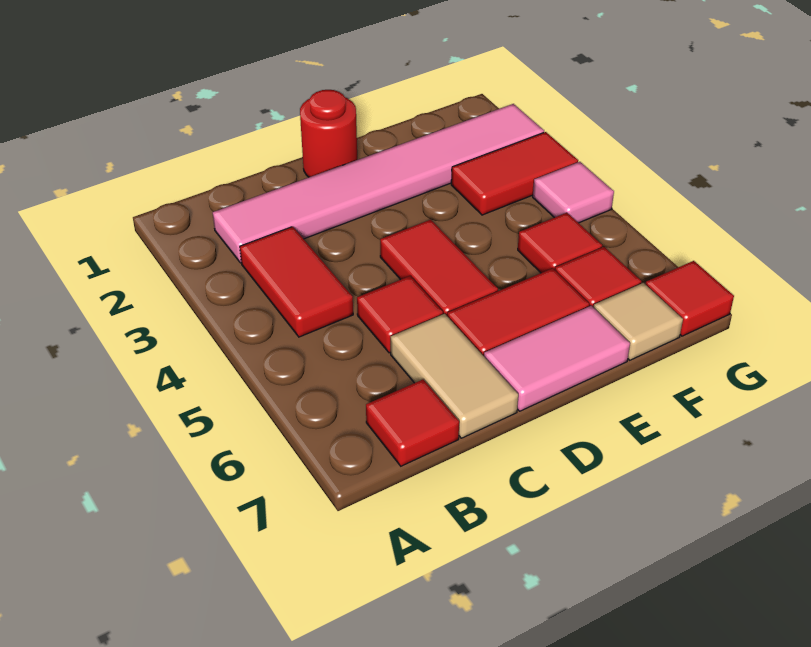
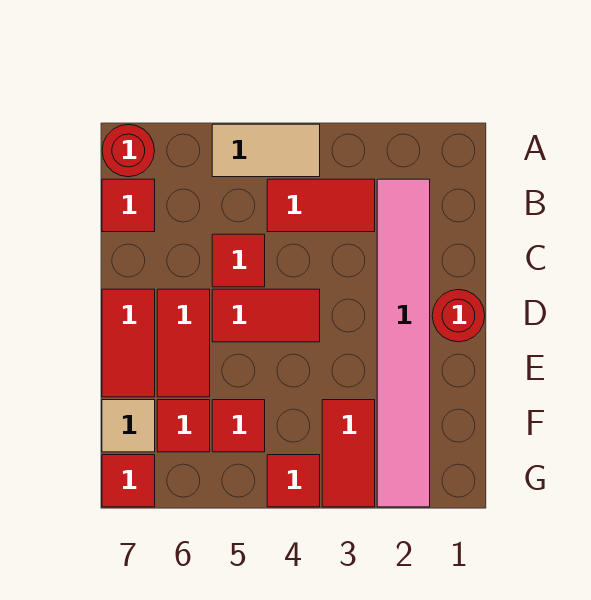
none -> red round brick A7 level 1
tan tile C6:C7 level 1 -> tan tile A4:A5 level 1
pink tile D7:E7 level 1 -> red tile D7:E7 level 1
pink tile G4 level 1 -> red tile G4 level 1

